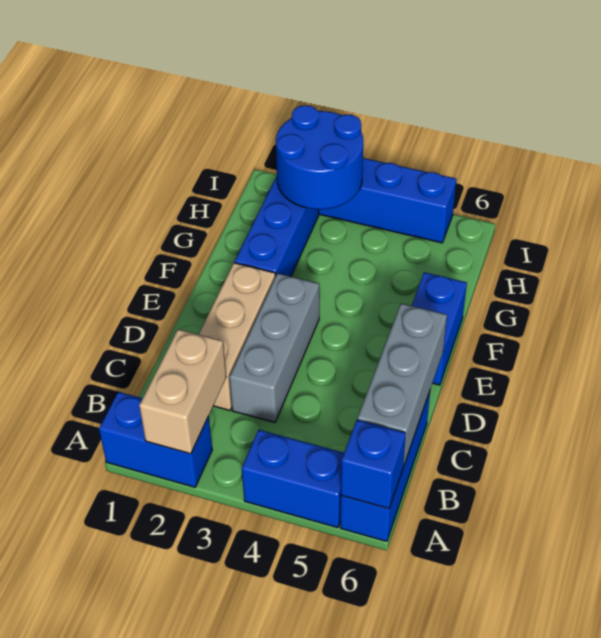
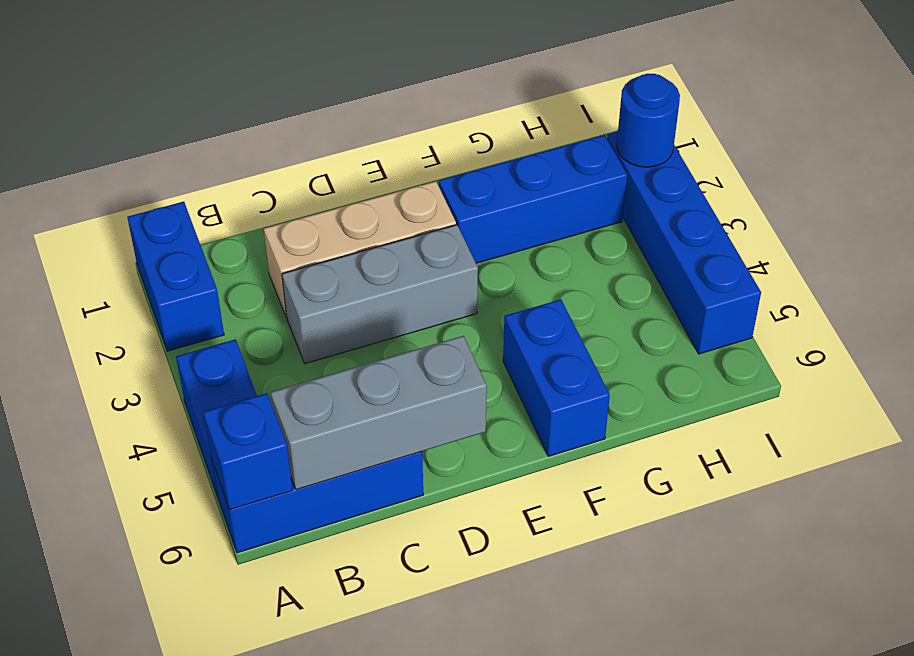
tan brick A2:B2 level 2 -> none
blue brick E6:F6 level 1 -> blue brick F5:F6 level 1
blue round brick H2:I3 level 2 -> blue round brick I2 level 2

